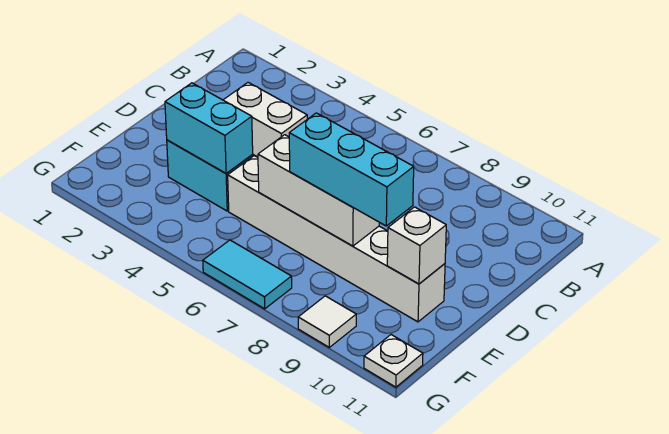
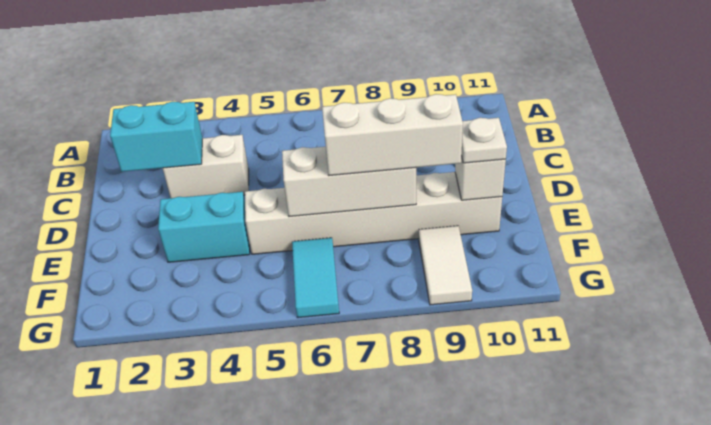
cyan brick E3:E4 level 2 -> cyan brick C2:C3 level 2
cyan brick E7:E9 level 3 -> white brick E7:E9 level 3
cyan tile G6:G7 level 1 -> cyan tile F6:G6 level 1
white tile G9 level 1 -> white tile F9:G9 level 1
white plate G11 level 1 -> white plate E10 level 3

